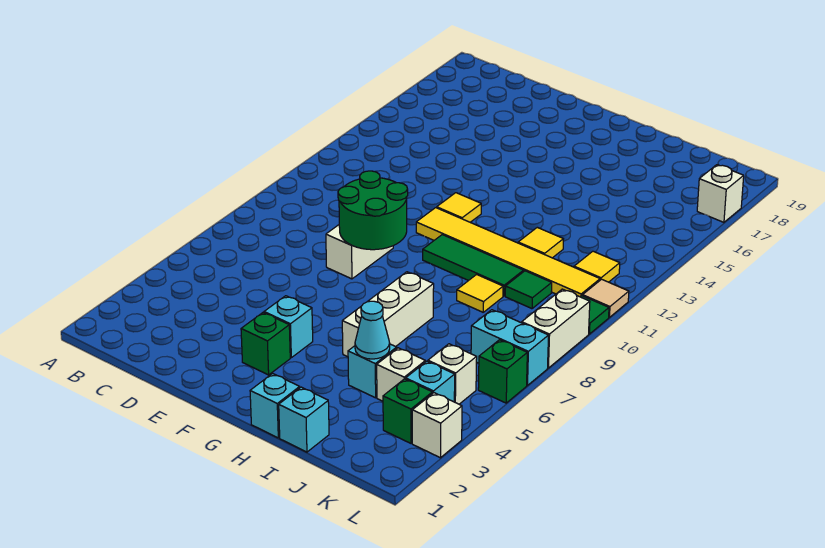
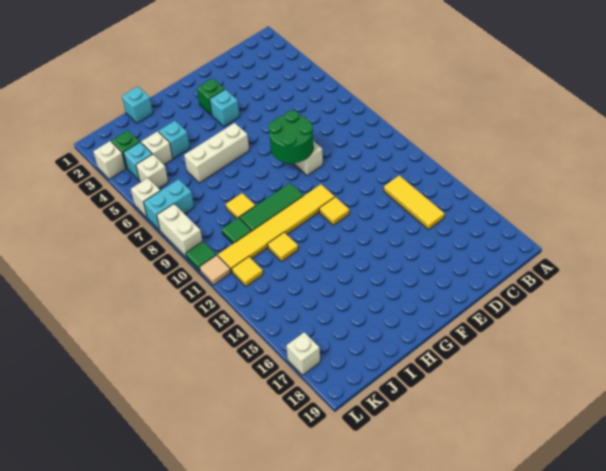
none -> yellow tile C13:C15 level 1
cyan brick H1 level 1 -> none
white brick H5:H7 level 1 -> white brick G6:I6 level 1
cyan cone I4 level 2 -> none
green brick L6 level 1 -> white brick L6 level 1

